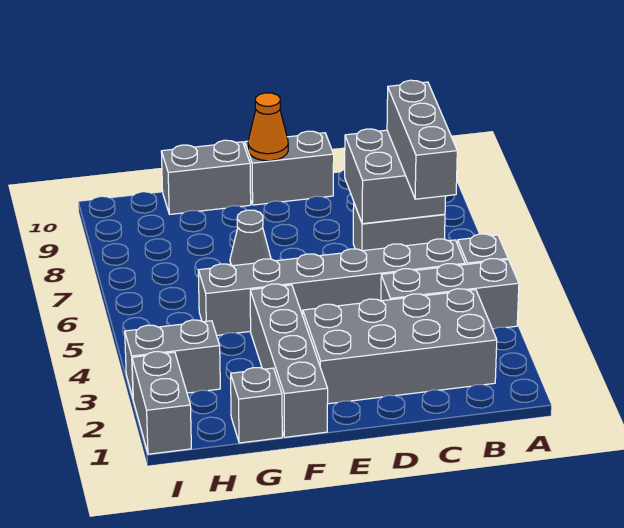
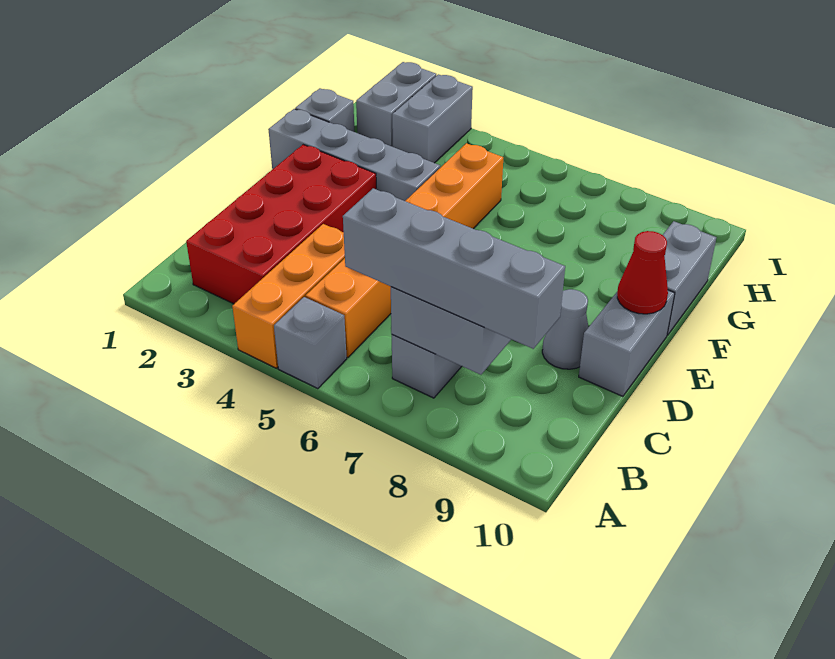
grey brick A4:C4 level 1 -> orange brick A4:C4 level 1
grey brick B2:E3 level 1 -> red brick B2:E3 level 1
grey brick B5:G5 level 1 -> orange brick B5:G5 level 1
grey brick B6:B8 level 3 -> grey brick B6:B9 level 3
orange cone E10 level 2 -> red cone E10 level 2
grey cone F7 level 1 -> grey cone D9 level 1
grey brick I1:I2 level 1 -> grey brick H2:I2 level 1

